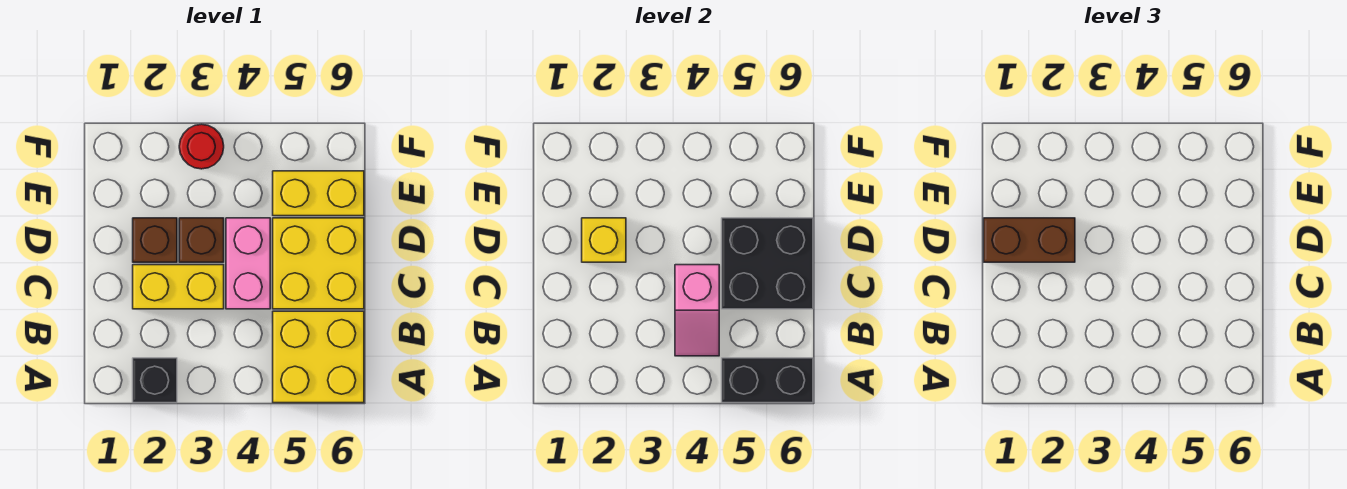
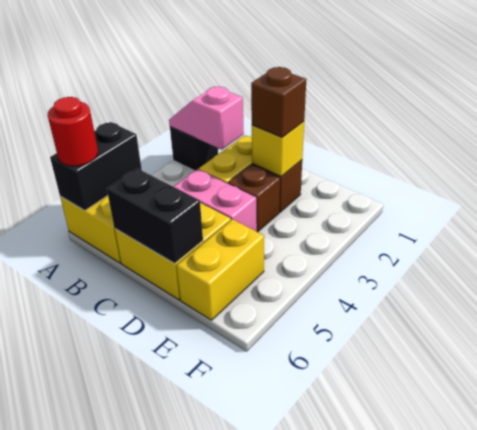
pink slope B4:C4 level 2 top C -> pink slope A2:B2 level 2 top B
black brick C5:D6 level 2 -> black brick C6:D6 level 2
brown brick D1:D2 level 3 -> brown brick D2 level 3
red round brick F3 level 1 -> red round brick A6 level 3

